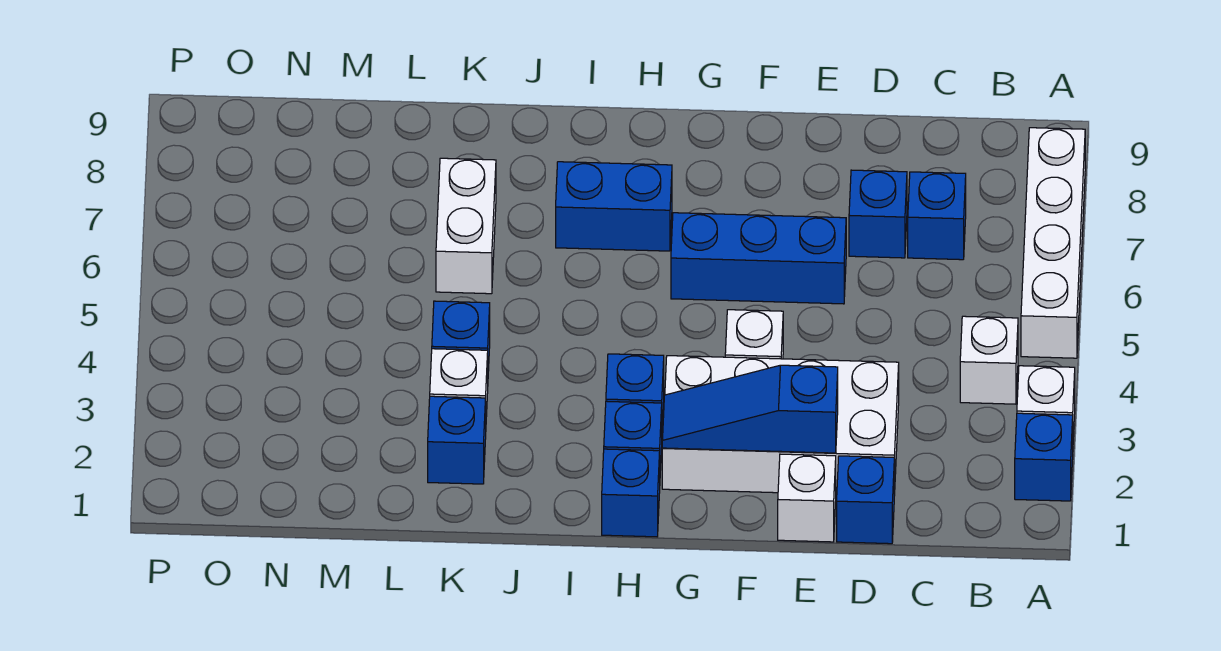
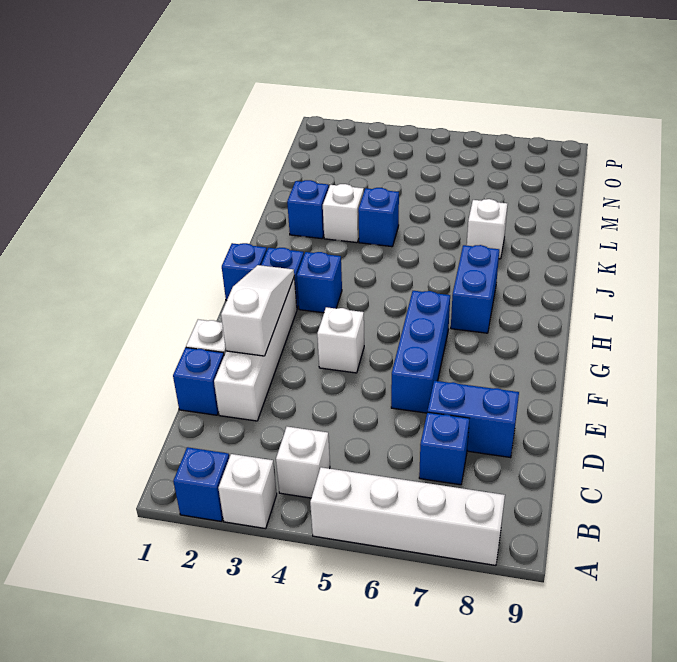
white brick D2:G3 level 1 -> white brick D2:G2 level 1
blue brick D7 level 1 -> blue brick D7:D8 level 1
blue slope E2:G2 level 2 top E -> white slope E2:G2 level 2 top E
white brick K6:K7 level 1 -> white brick K7 level 1

